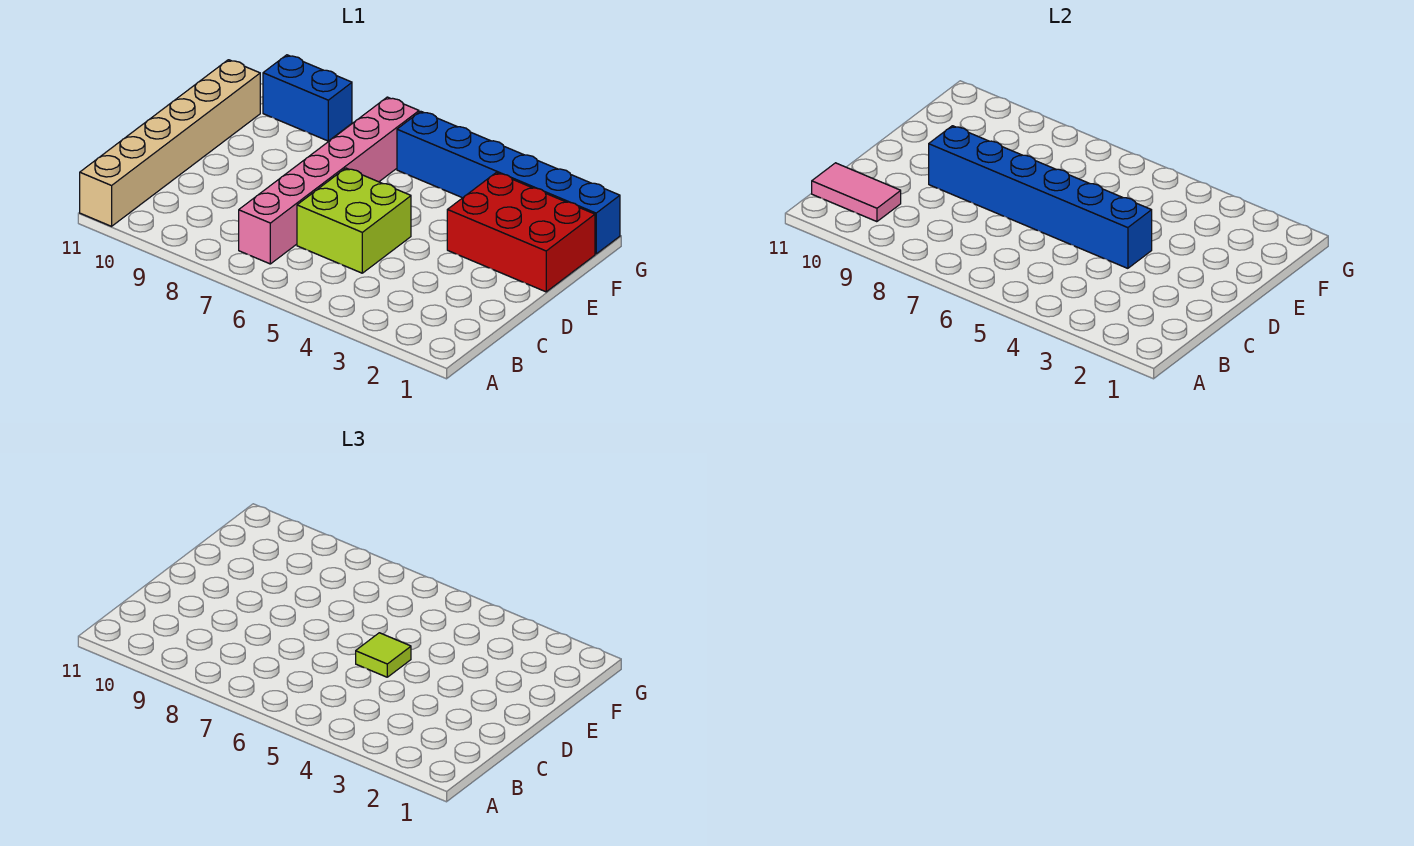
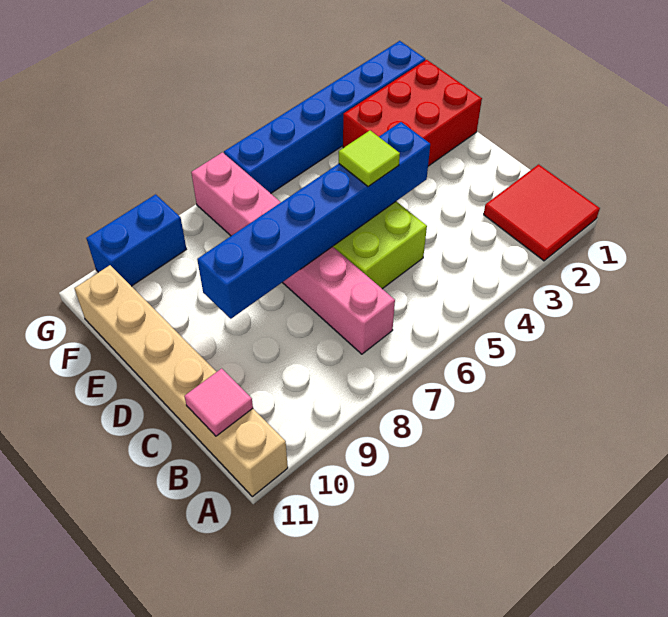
none -> red tile A1:B2 level 1
pink tile B10:B11 level 2 -> pink tile B11 level 2

